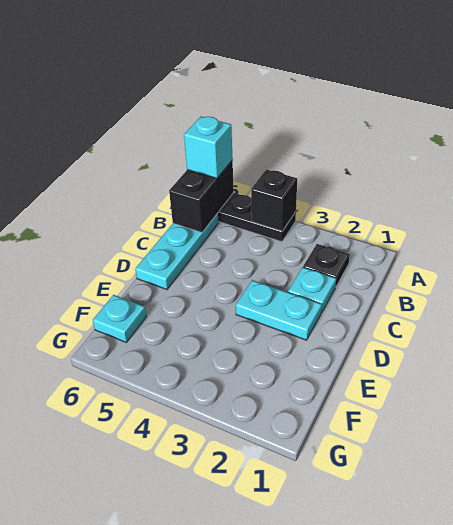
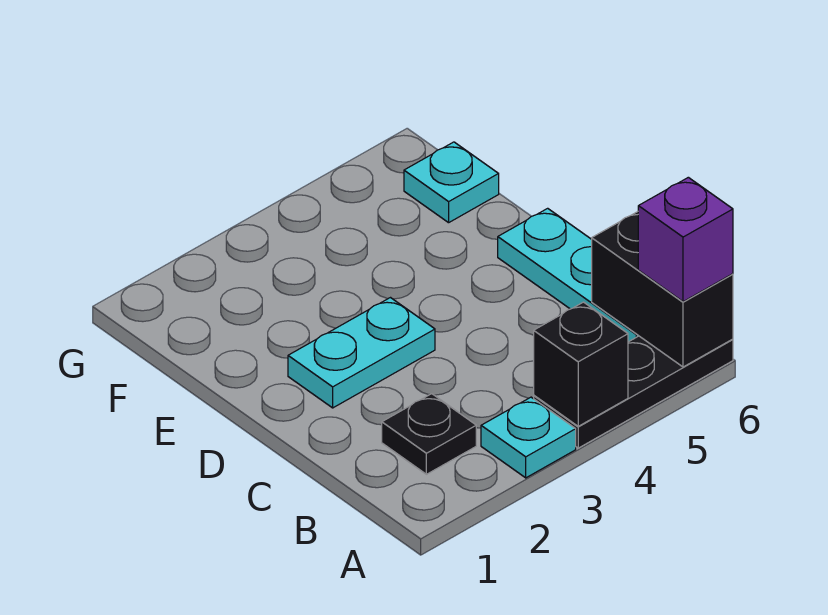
cyan brick A6 level 3 -> purple brick A6 level 3
cyan plate C2 level 1 -> cyan plate A3 level 1

